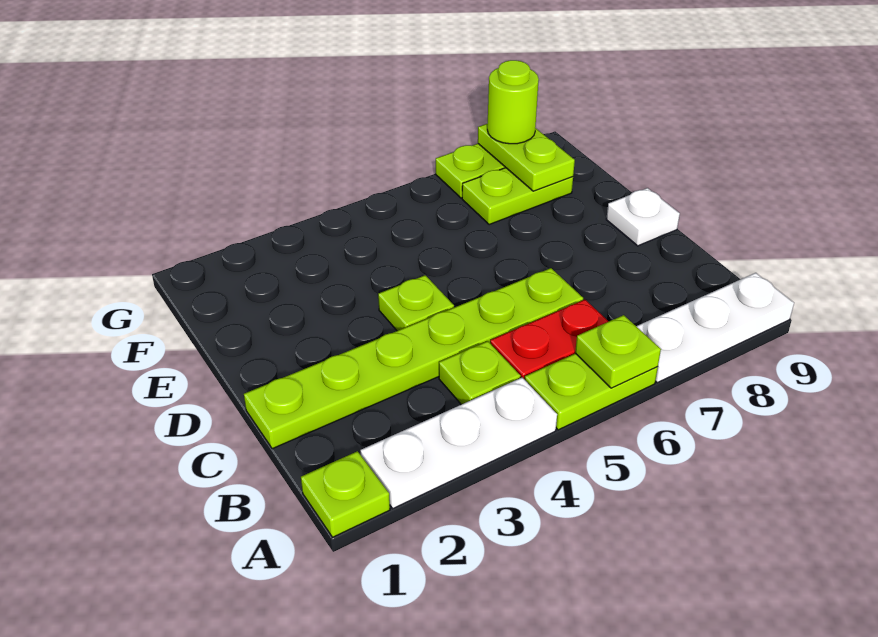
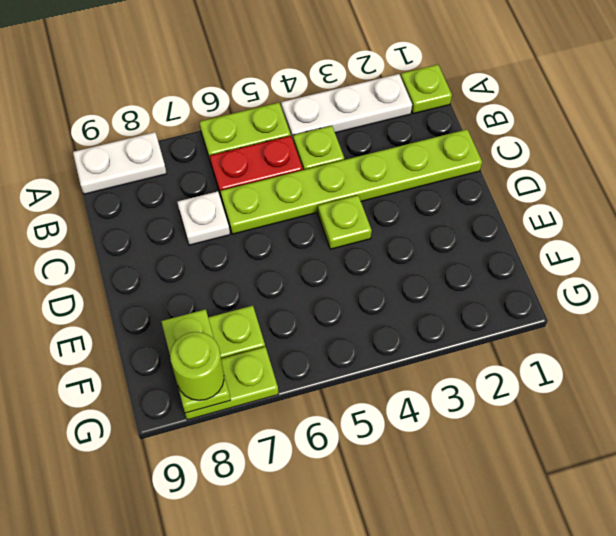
lime plate A6 level 2 -> none
white plate A7:A9 level 1 -> white plate A8:A9 level 1
white plate D9 level 1 -> white plate C7 level 1

